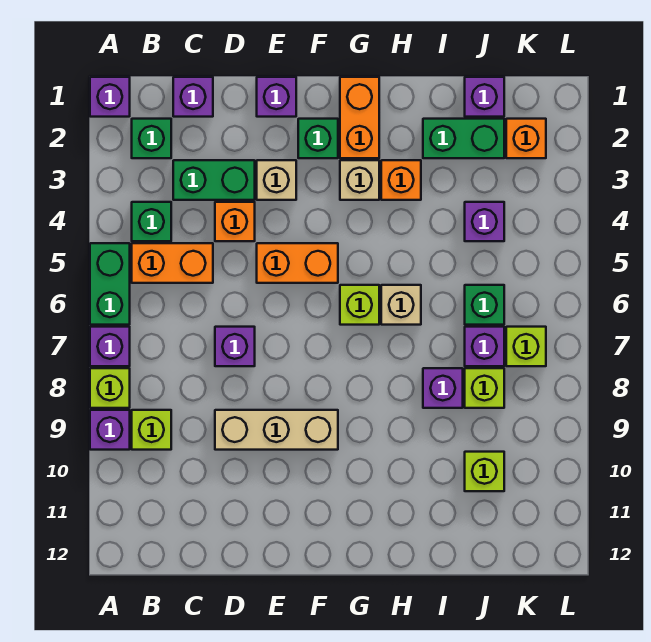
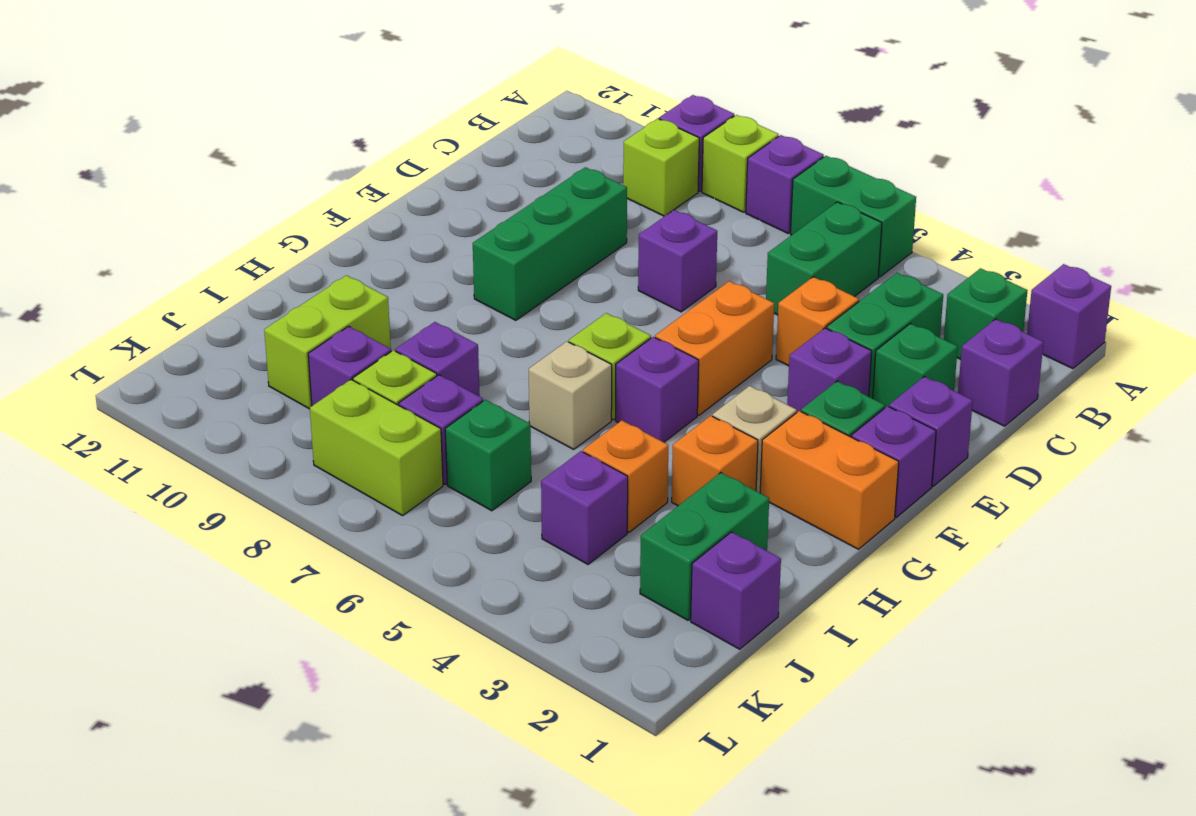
green brick B4 level 1 -> green brick D2 level 1
orange brick B5:C5 level 1 -> green brick B5:C5 level 1
tan brick D9:F9 level 1 -> green brick D9:F9 level 1
tan brick E3 level 1 -> purple brick E3 level 1
none -> purple brick F1 level 1
none -> purple brick G5 level 1
none -> purple brick J9 level 1
lime brick J10 level 1 -> lime brick I10:J10 level 1
orange brick K2 level 1 -> orange brick I4 level 1
lime brick K7 level 1 -> lime brick K7:K8 level 1

